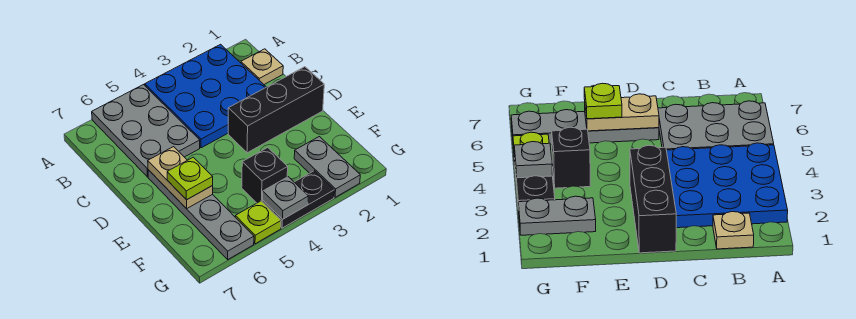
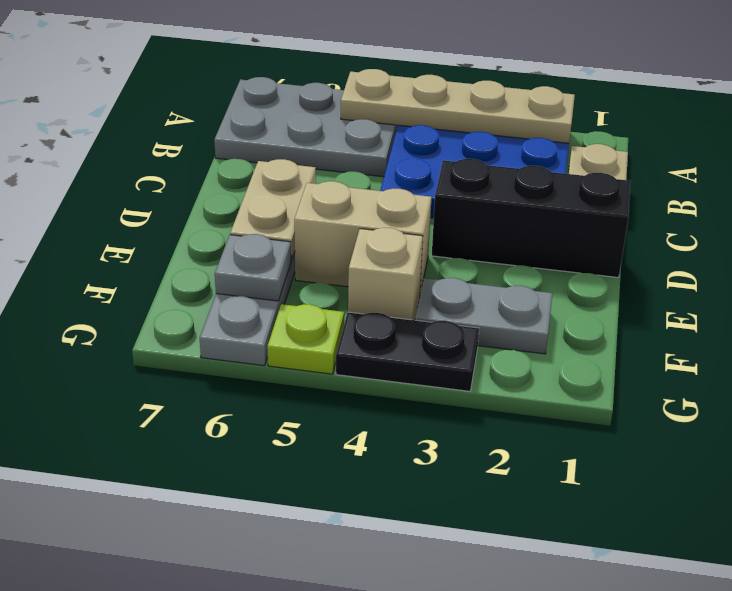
none -> tan plate A2:A5 level 2
grey plate A5:C6 level 1 -> grey plate A5:B7 level 1
none -> tan brick E4:E5 level 1
lime plate E6 level 3 -> none
grey plate F2:G2 level 1 -> grey plate F2:F3 level 1
black brick F4 level 1 -> tan brick F4 level 1
grey plate G4 level 2 -> grey plate F6 level 2

